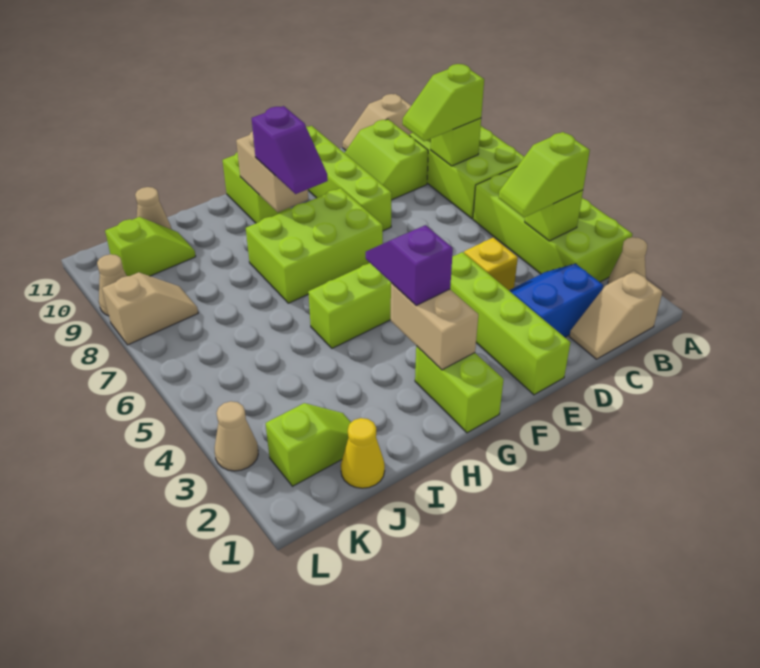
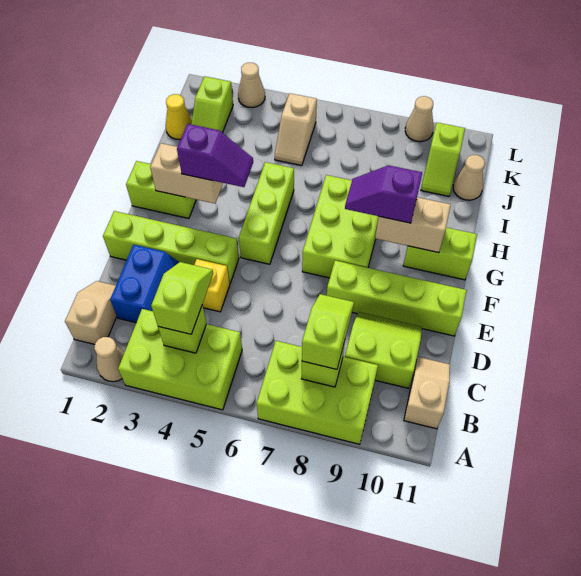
lime brick A3:B6 level 1 -> lime brick A3:B5 level 1
tan slope K8:L8 level 1 top L -> tan slope J5:K5 level 1 top K

